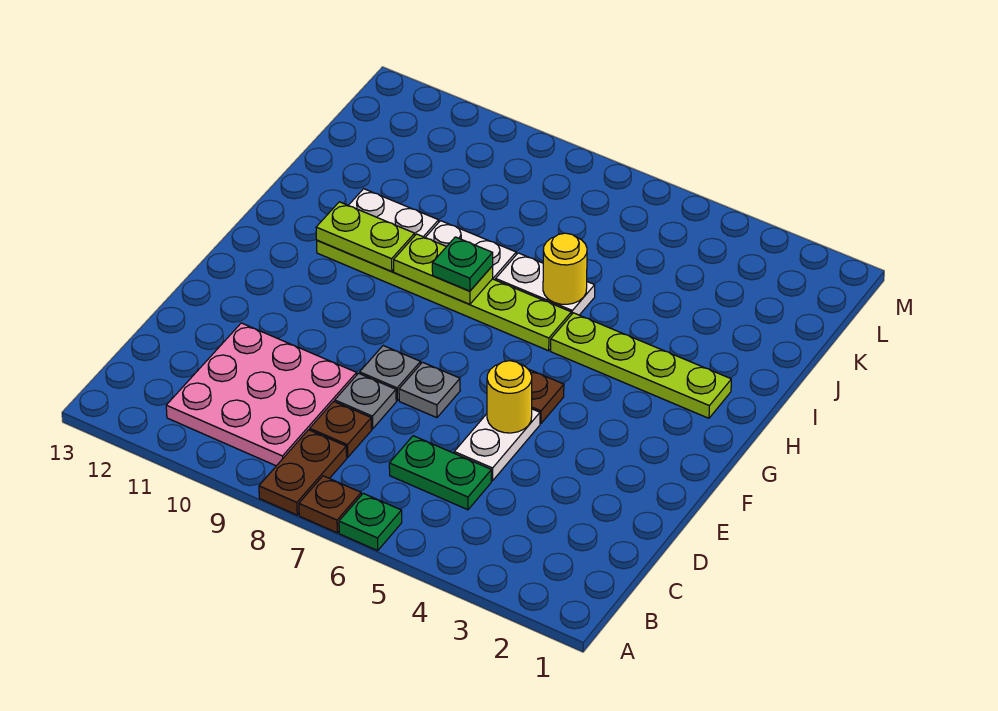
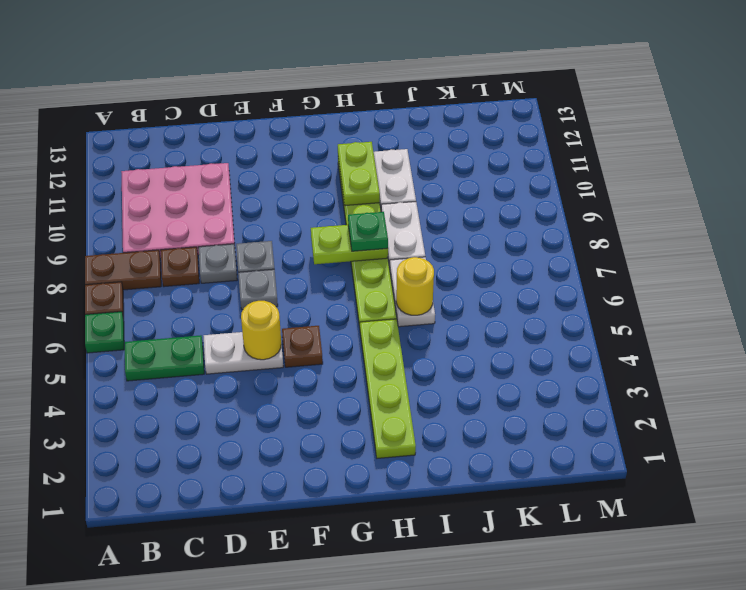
green plate C5:C6 level 1 -> green plate B5:C5 level 1
lime plate H8:H9 level 2 -> lime plate G8:H8 level 2

